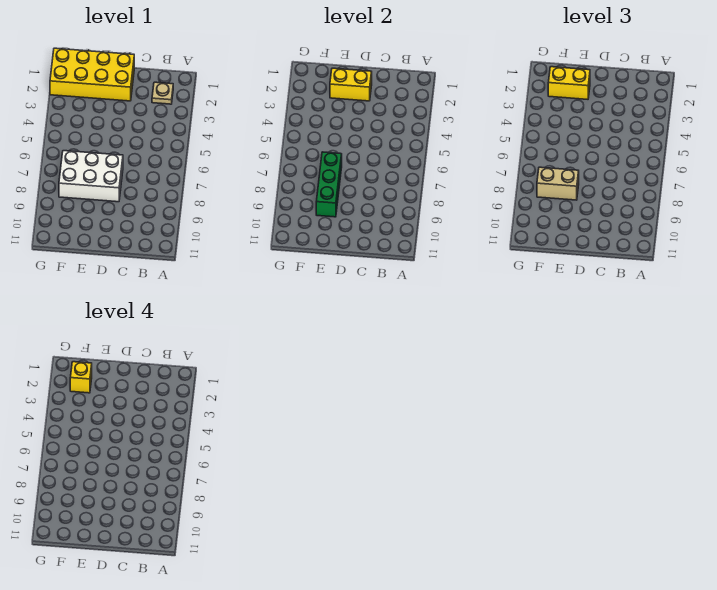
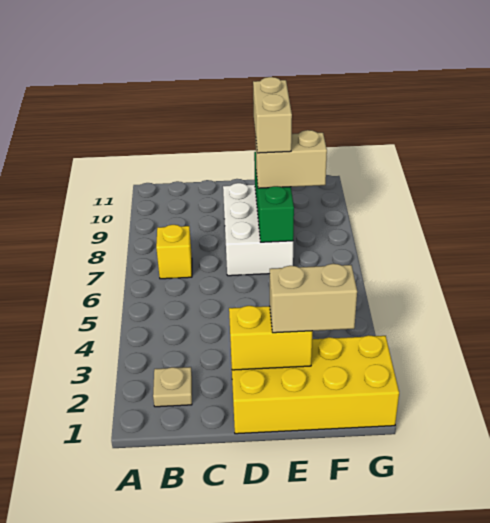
white brick D7:F8 level 1 -> white brick D7:E9 level 1
yellow brick E2:F2 level 3 -> tan brick E2:F2 level 3
none -> tan brick E8:E9 level 4
yellow brick F2 level 4 -> yellow brick B7 level 1

